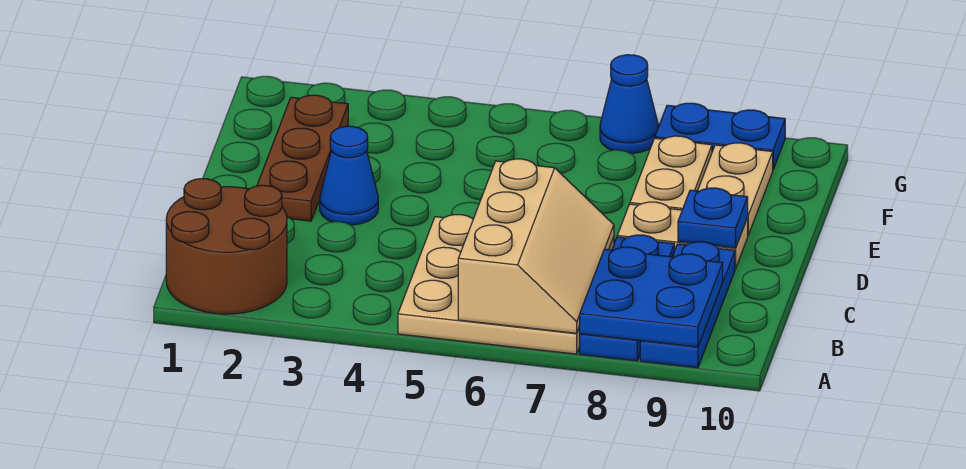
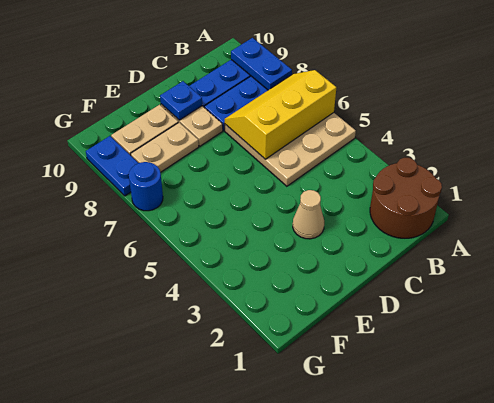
tan slope A6:C7 level 2 top 6 -> yellow slope A6:C7 level 2 top 6
blue plate A8:B9 level 2 -> blue plate A8:A9 level 2
brown plate D2:F2 level 1 -> none
blue cone D3 level 1 -> tan cone D3 level 1
blue cone G7 level 1 -> blue round brick G7 level 1

